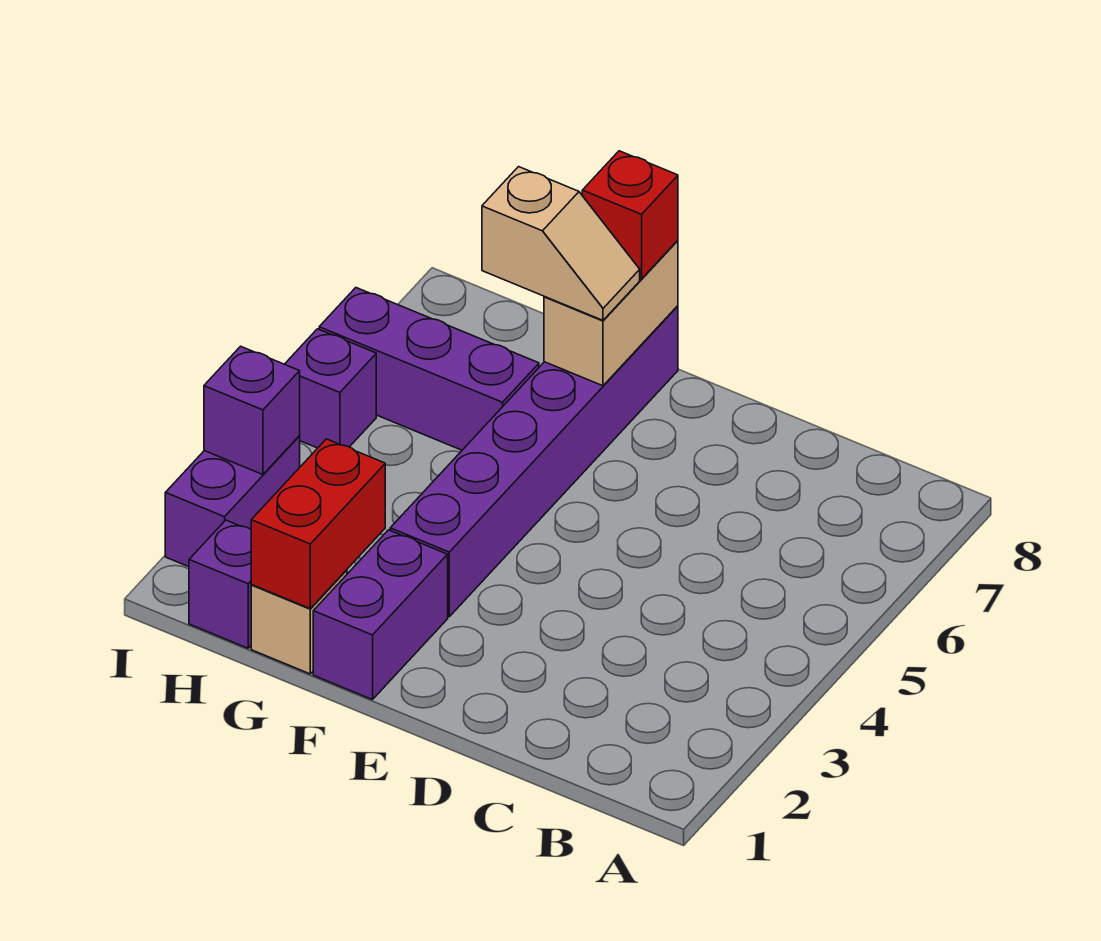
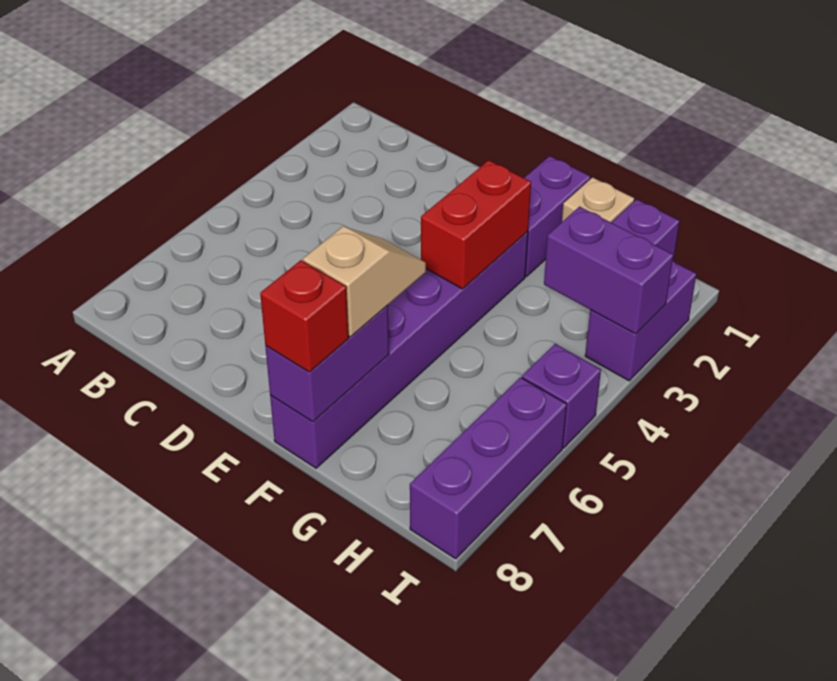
tan brick F7:F8 level 2 -> purple brick F7:F8 level 2
tan slope F7:G7 level 3 top G -> tan slope F6:F7 level 3 top 7
red brick G1:G2 level 2 -> red brick F3:F4 level 2
purple brick G6:I6 level 1 -> purple brick I6:I8 level 1
purple brick I3 level 2 -> purple brick H3:I3 level 2

